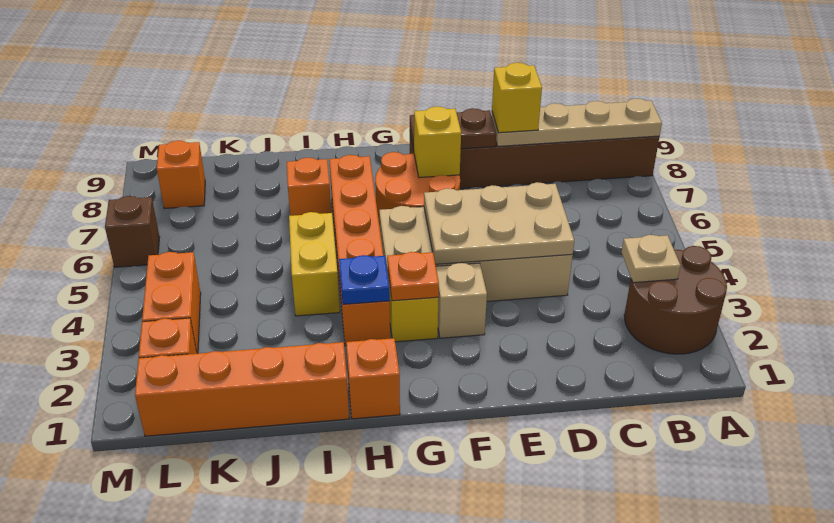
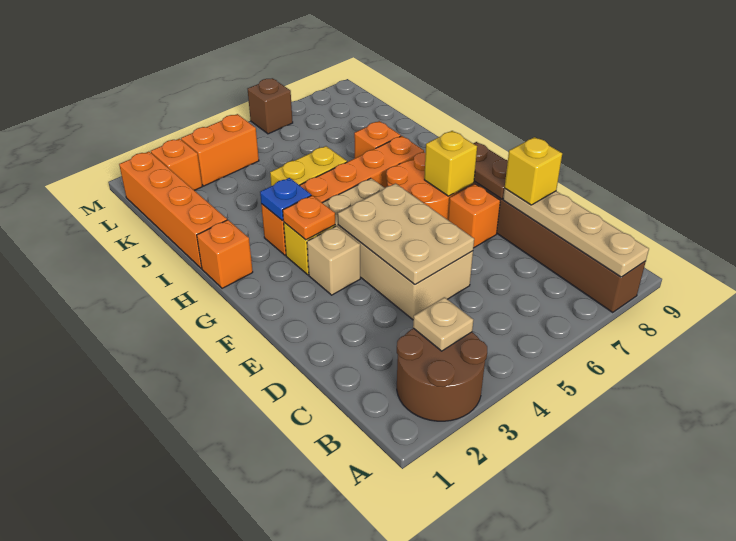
orange brick L8 level 1 -> orange brick E7 level 1

